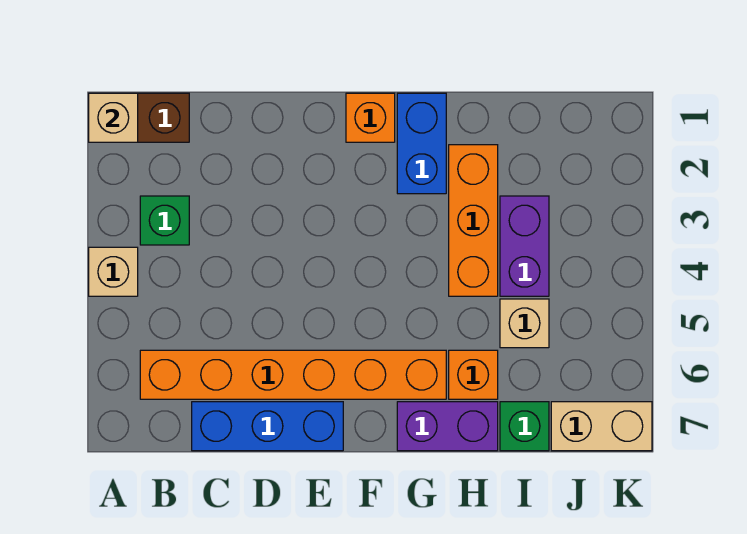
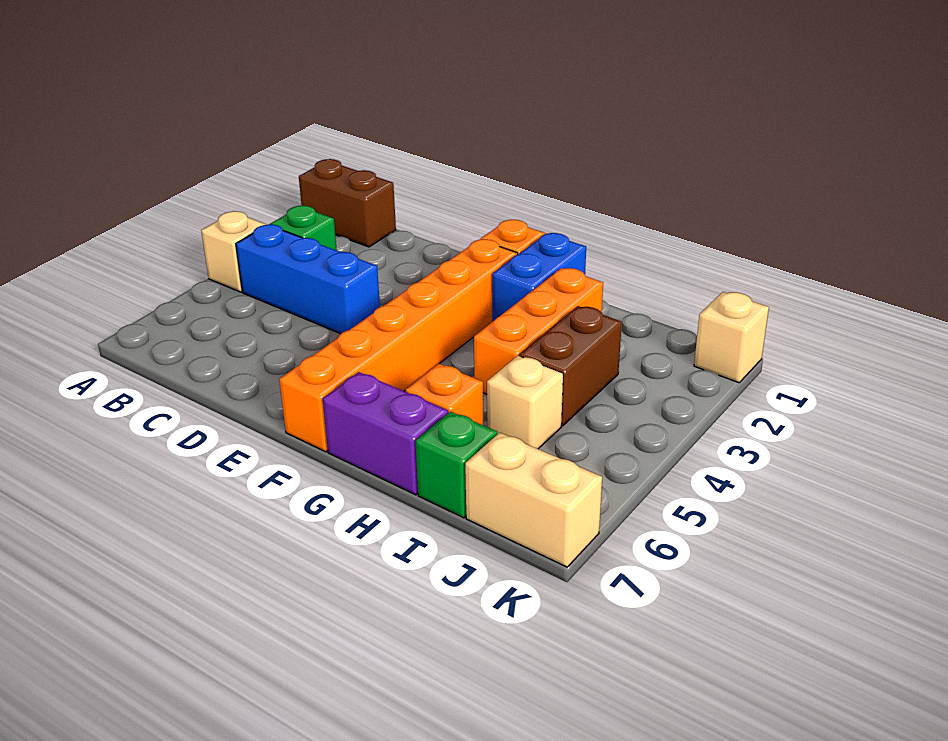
tan brick A1 level 2 -> tan brick K1 level 1
orange brick B6:G6 level 1 -> orange brick F2:F7 level 1
blue brick C7:E7 level 1 -> blue brick B4:D4 level 1
purple brick I3:I4 level 1 -> brown brick I3:I4 level 1

